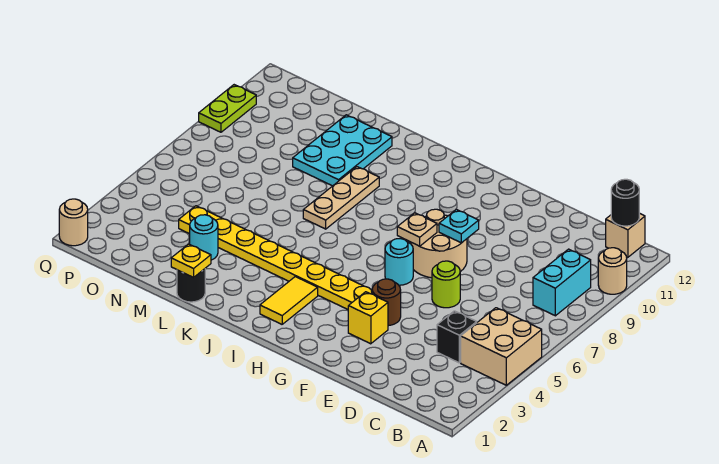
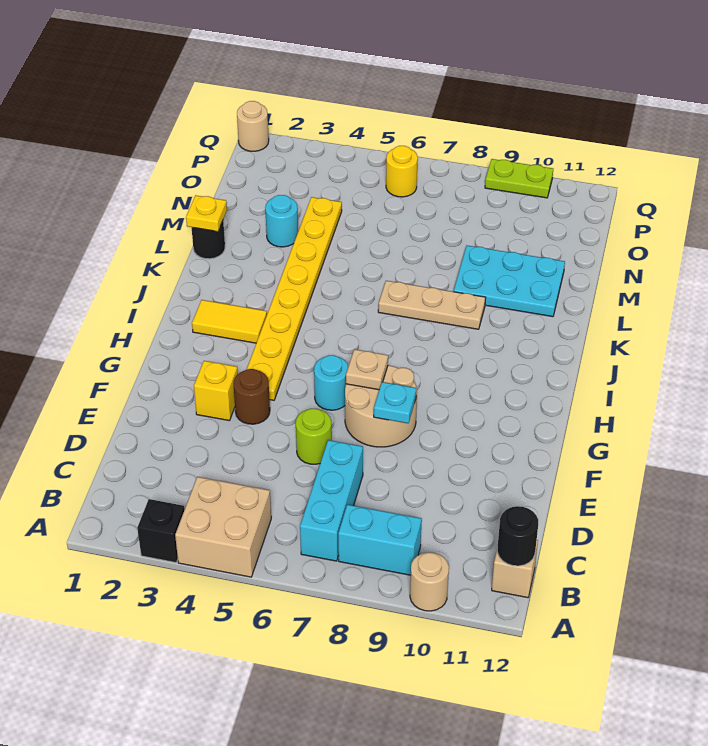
none -> cyan brick B7:D7 level 1
black brick C4 level 1 -> black brick A3 level 1
none -> yellow round brick P6 level 1

